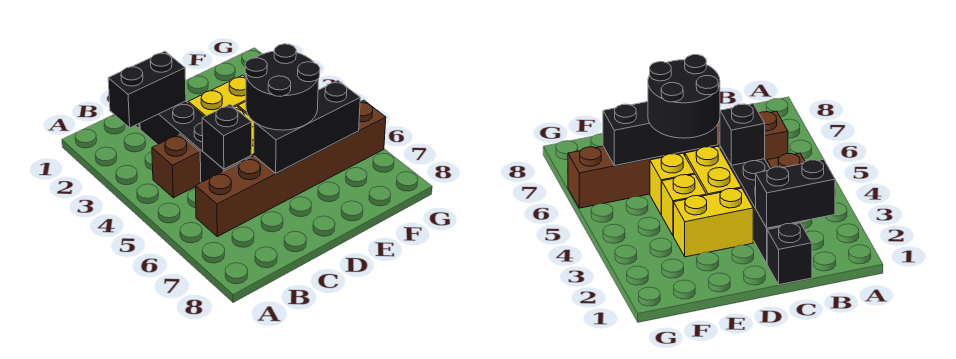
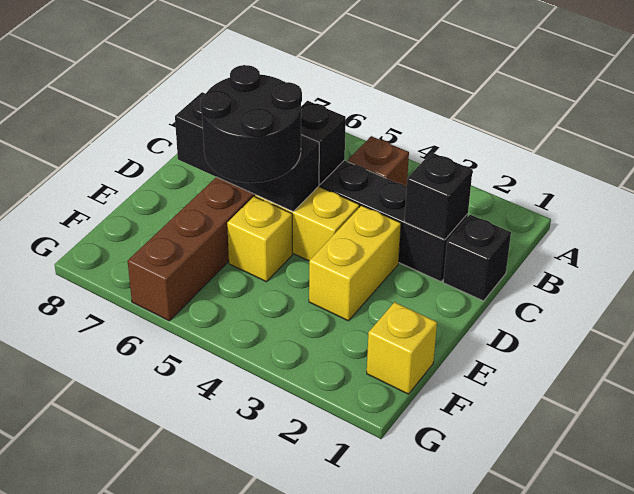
black brick B2:C2 level 2 -> black brick C2 level 2
black brick D6:F6 level 2 -> black brick D5:D7 level 2
yellow brick E4 level 1 -> yellow brick F1 level 1

